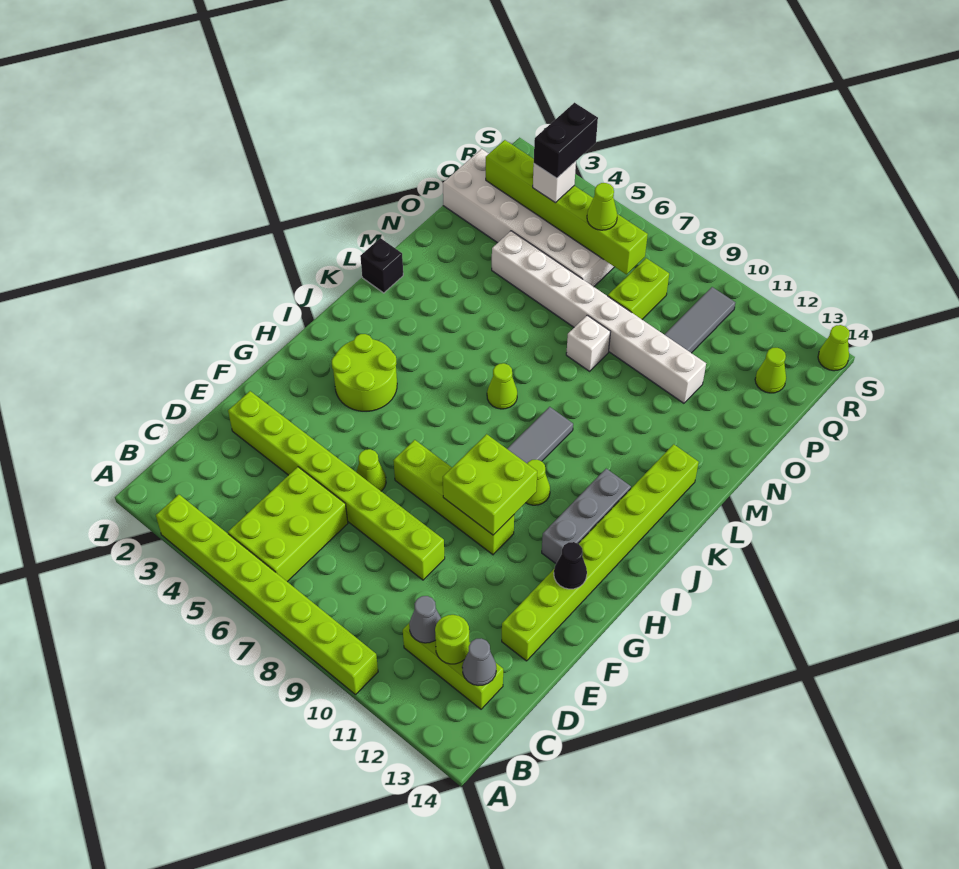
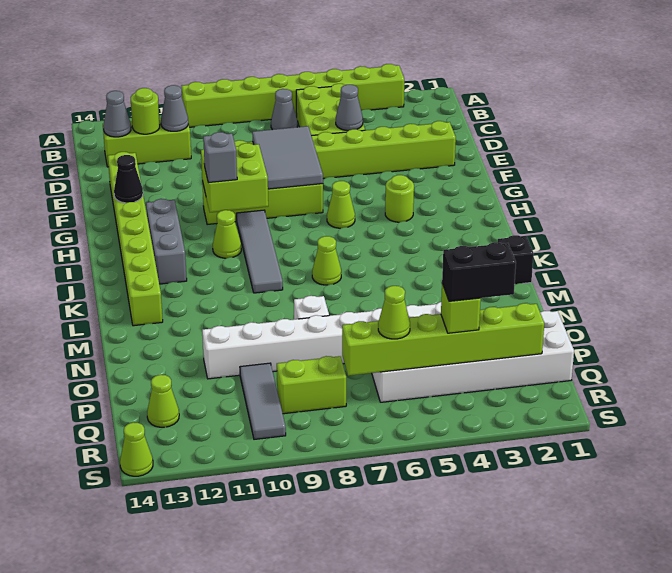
none -> grey cone B7 level 1
none -> grey cone D5 level 2
none -> grey tile E7:G8 level 2
lime cone F6 level 1 -> lime cone H6 level 1
lime round brick H3:I4 level 1 -> lime round brick H4 level 1
none -> grey brick H10 level 3
lime brick P8:Q8 level 1 -> lime brick Q8:Q9 level 1
white brick Q4 level 3 -> lime brick Q4 level 3
black brick Q4:R4 level 4 -> black brick Q3:Q4 level 4

